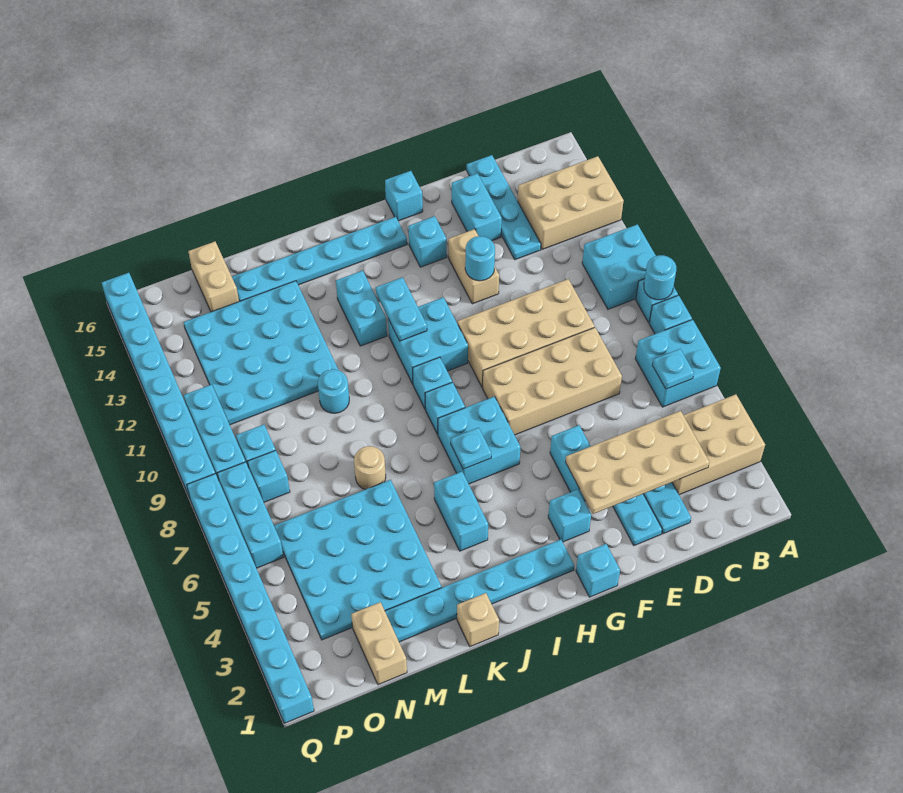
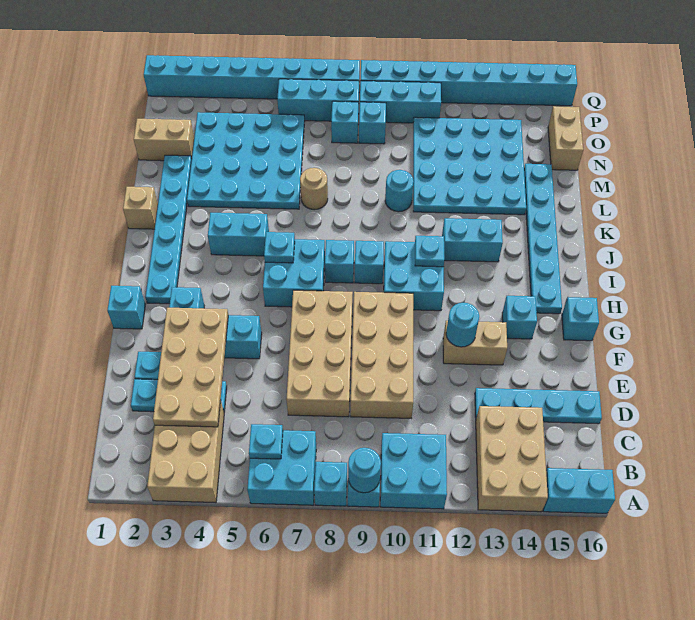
cyan brick E14:E15 level 1 -> cyan brick A15:A16 level 1
cyan plate I11:I12 level 2 -> cyan plate I11 level 2
tan brick N15:N16 level 1 -> tan brick N16:O16 level 1

